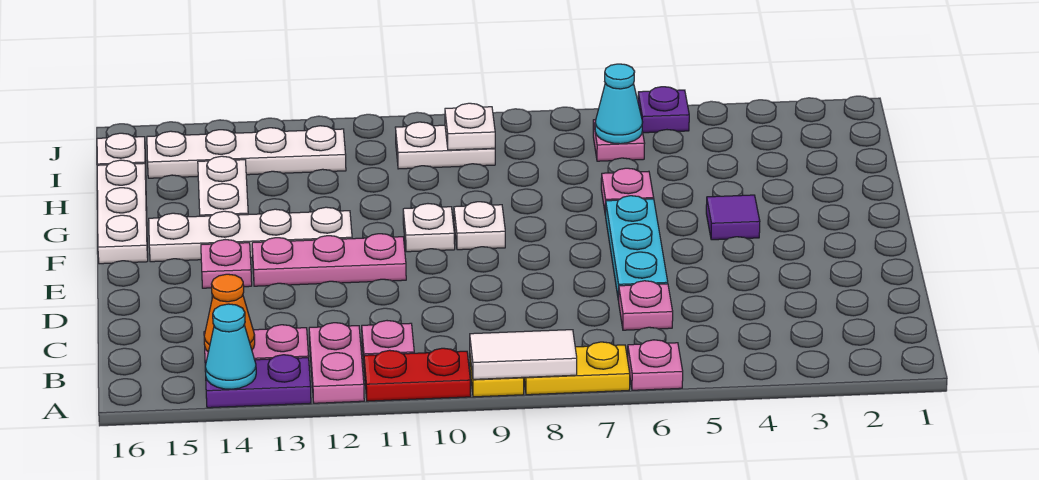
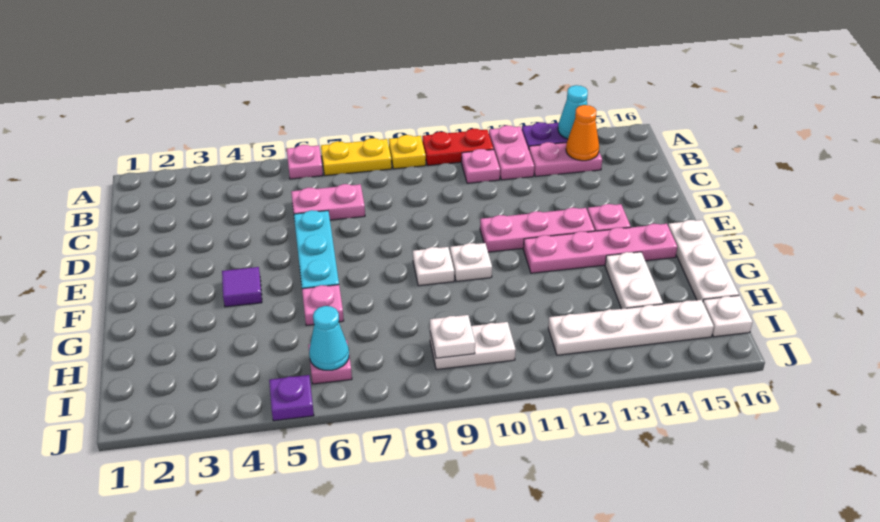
white tile A8:A9 level 2 -> none
pink plate C6 level 1 -> pink plate C6:C7 level 1
white plate F12:F15 level 1 -> pink plate F12:F15 level 1

